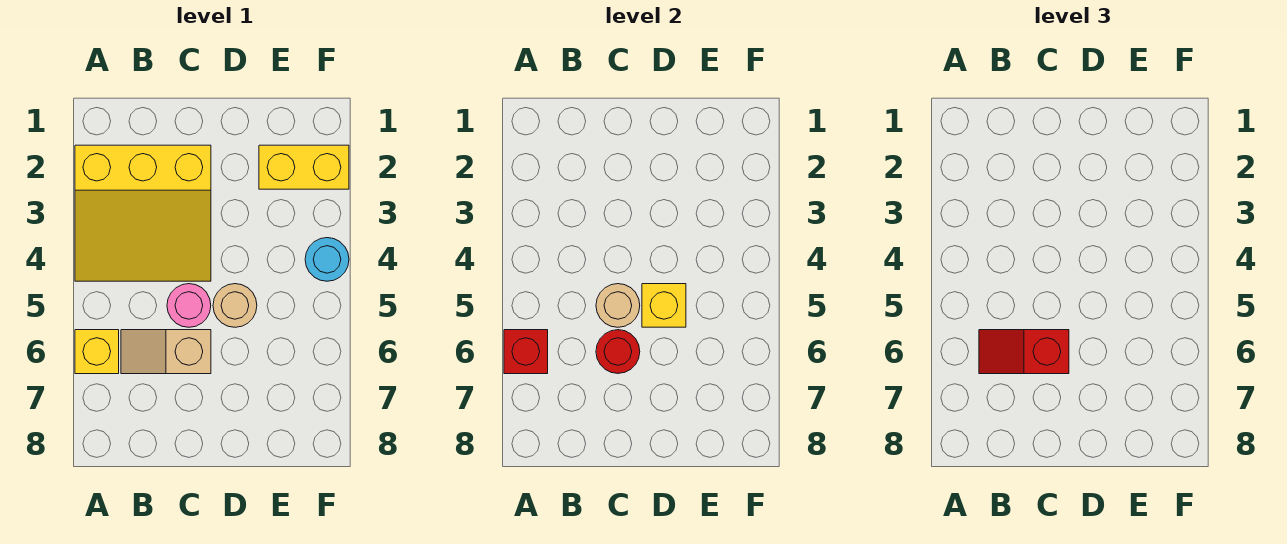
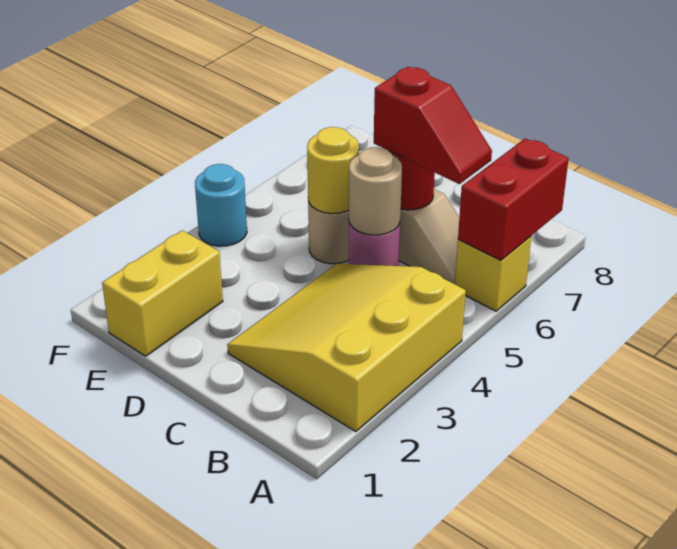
yellow slope A2:C4 level 1 top 2 -> yellow slope A2:C4 level 1 top A
red brick A6 level 2 -> red brick A6:A7 level 2
yellow brick D5 level 2 -> yellow round brick D5 level 2
yellow brick E2:F2 level 1 -> yellow brick E1:E2 level 1

